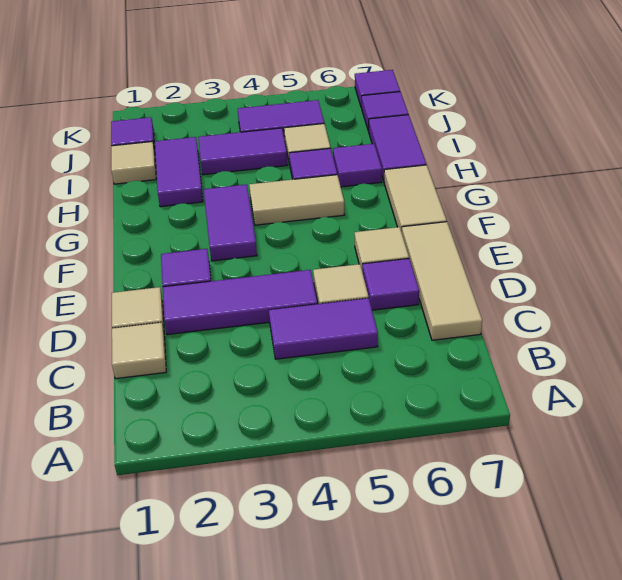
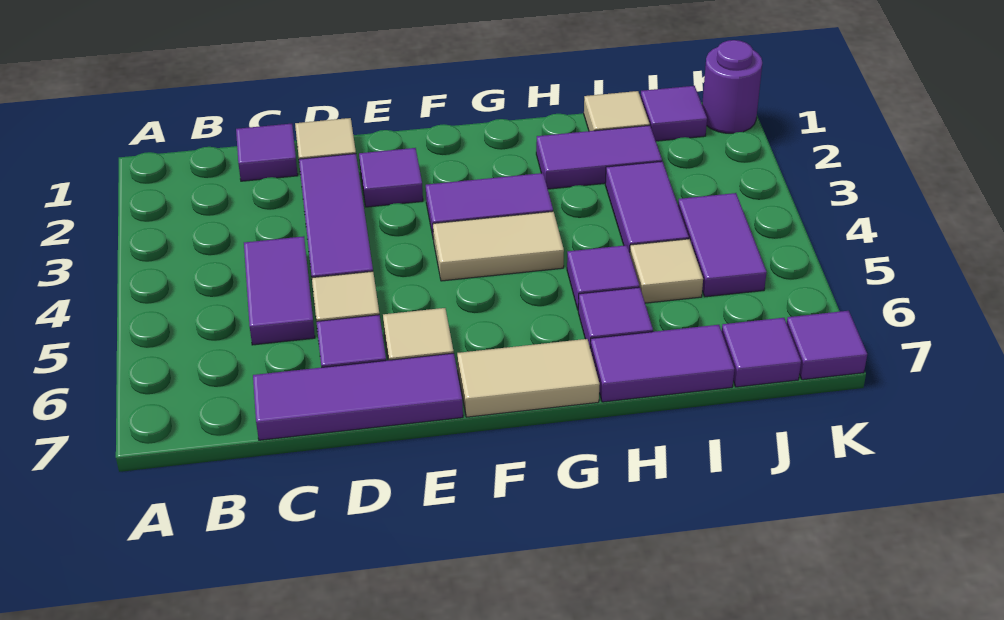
tan tile C1 level 1 -> purple tile C1 level 1
tan tile C7:E7 level 1 -> purple tile C7:E7 level 1
tan tile G4:G5 level 1 -> tan tile F4:G4 level 1
none -> purple round brick K1 level 1

